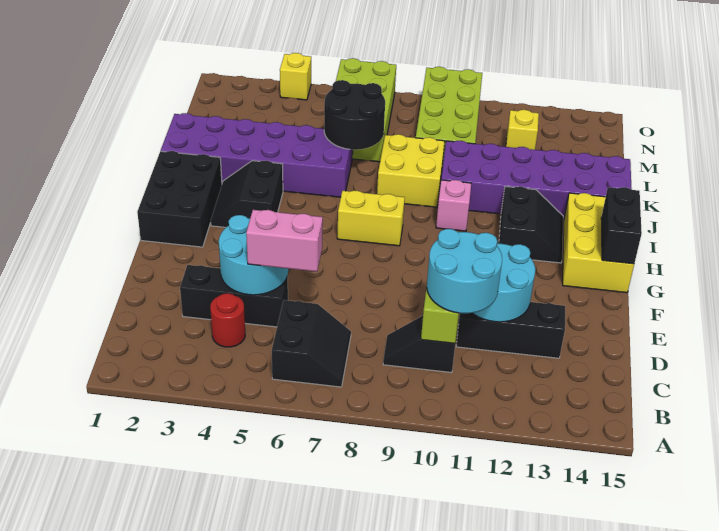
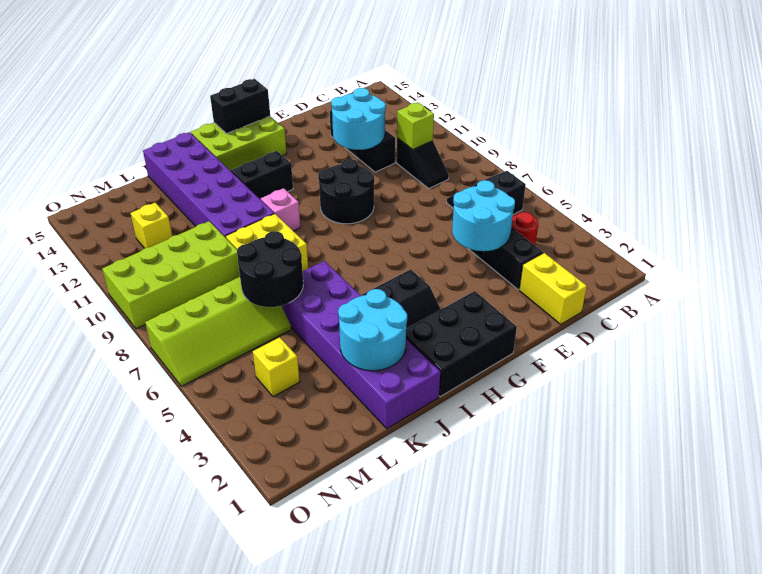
cyan round brick C10:D11 level 3 -> cyan round brick J2:K3 level 2
pink brick D5:D6 level 3 -> none
none -> black round brick F9:G10 level 1
yellow brick G14:I15 level 1 -> lime brick G14:I15 level 1
yellow brick H7:H8 level 1 -> yellow brick D1:D2 level 1
lime brick L6:O7 level 1 -> lime slope L6:O7 level 1 top 7
yellow brick O4 level 1 -> yellow brick M4 level 1

